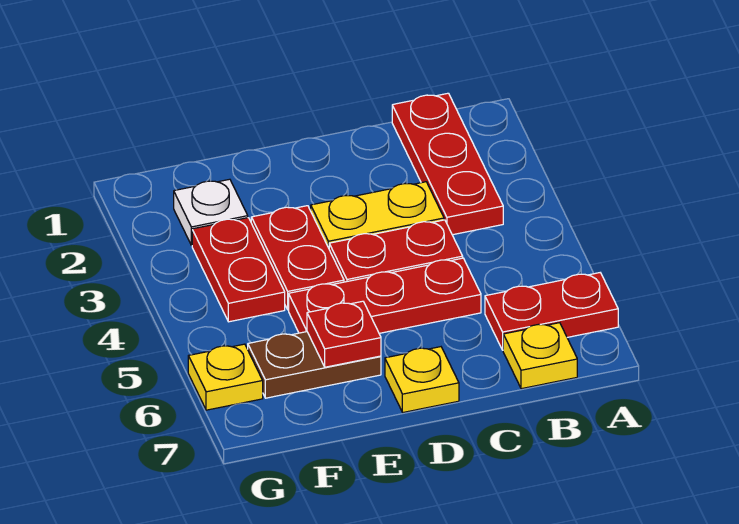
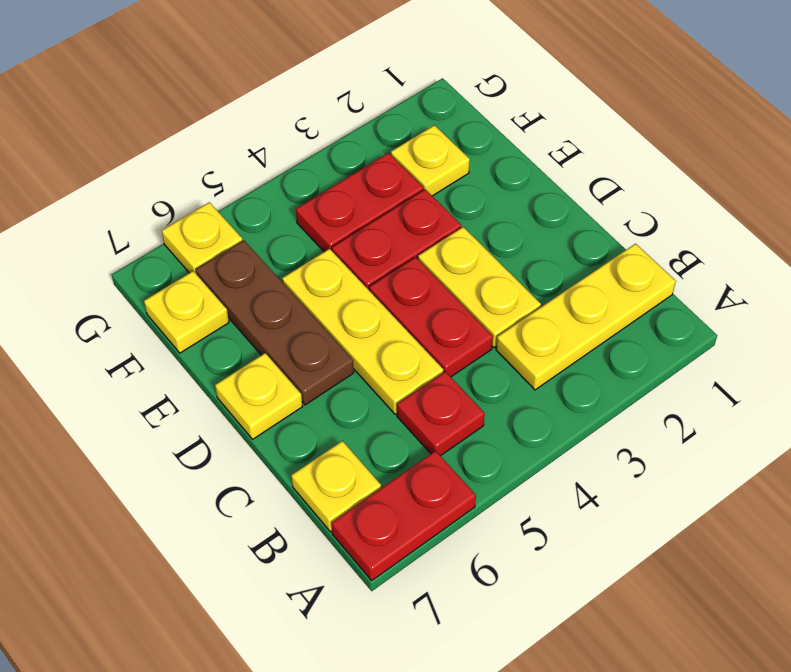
red plate A6:B6 level 1 -> red plate A6:A7 level 1
red plate B1:B3 level 1 -> yellow plate B1:B3 level 1
red plate C5:E5 level 1 -> yellow plate C5:E5 level 1
brown plate E6:F6 level 1 -> brown plate D6:F6 level 1
red plate E6 level 2 -> red plate B5 level 1
white plate F2 level 1 -> yellow plate F2 level 1
none -> yellow plate F7 level 1

